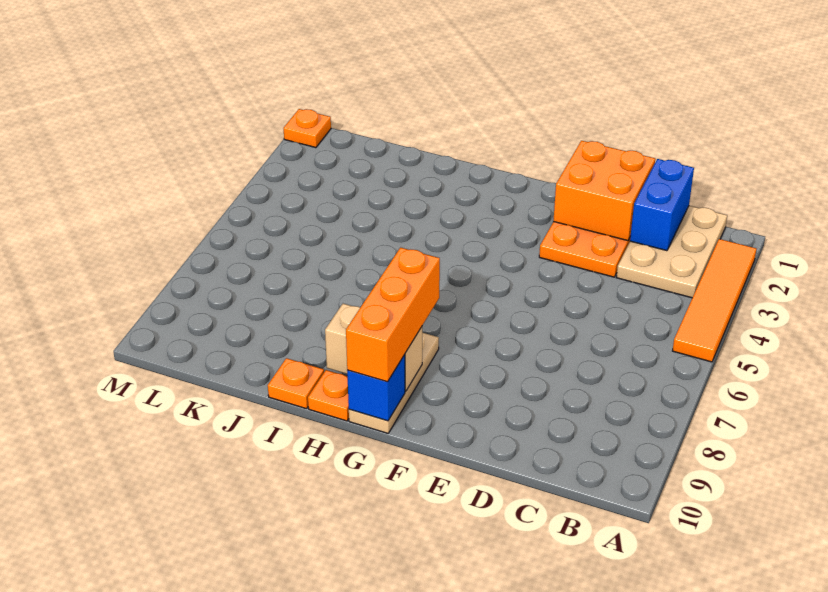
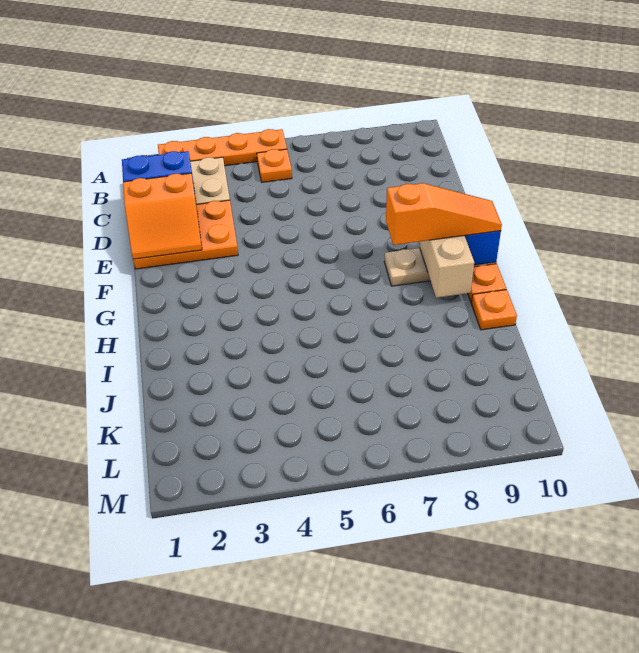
orange tile A2:A5 level 1 -> orange plate A2:A5 level 1
orange brick D1:E2 level 2 -> orange slope D1:E2 level 2 top D
orange brick G8:G10 level 3 -> orange slope G8:G10 level 3 top 8
orange plate M1 level 1 -> orange plate B5 level 1

